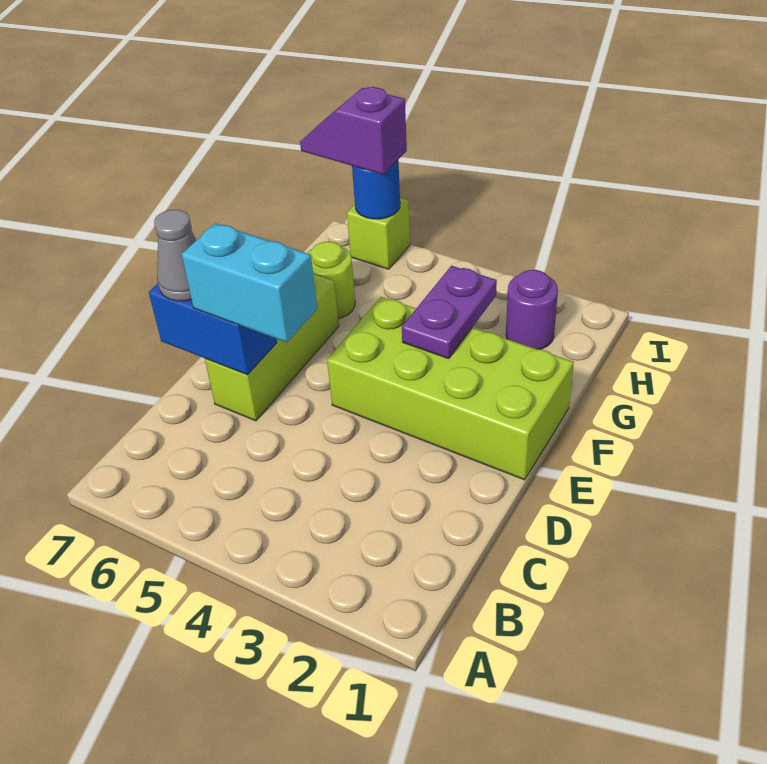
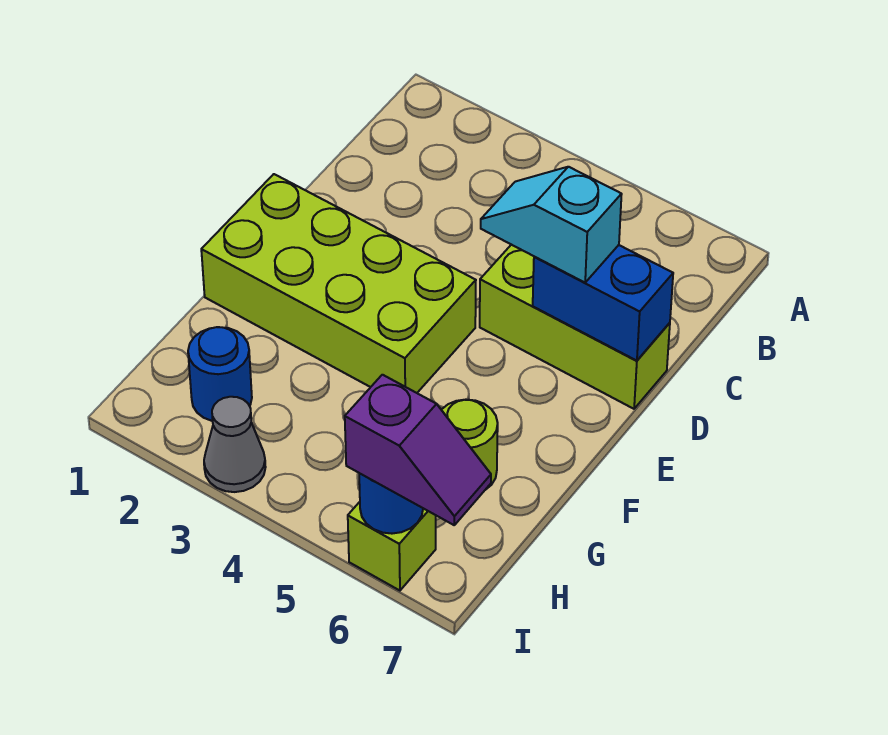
cyan brick D5:D6 level 3 -> cyan slope D5:D6 level 3 top 6
lime brick D6:F6 level 1 -> lime brick D5:D7 level 1
grey cone D7 level 3 -> grey cone I3 level 1
purple plate F3:G3 level 2 -> none
purple round brick H2 level 1 -> blue round brick H2 level 1

